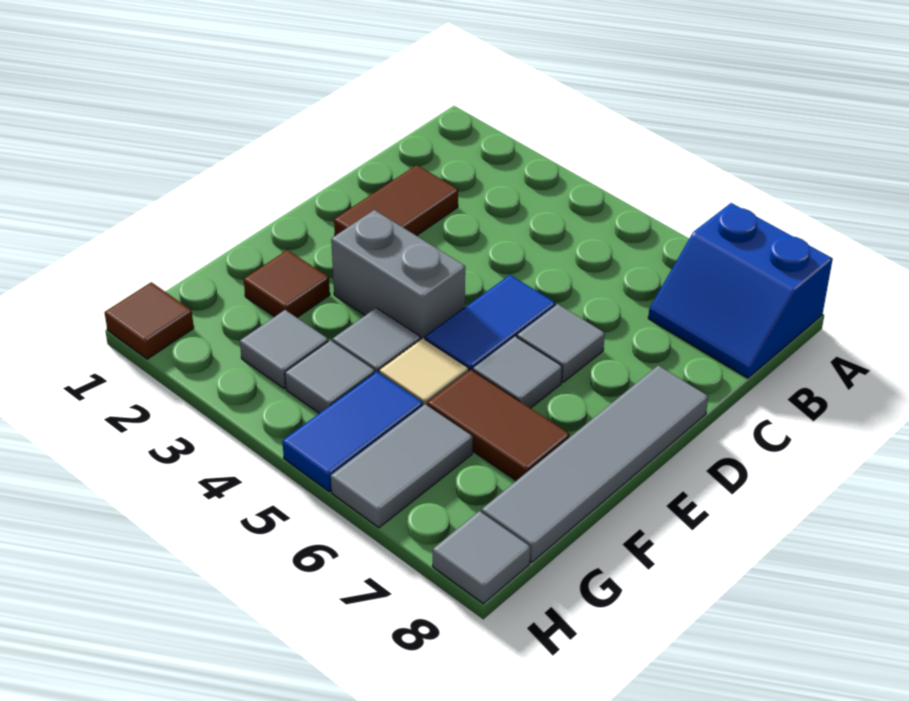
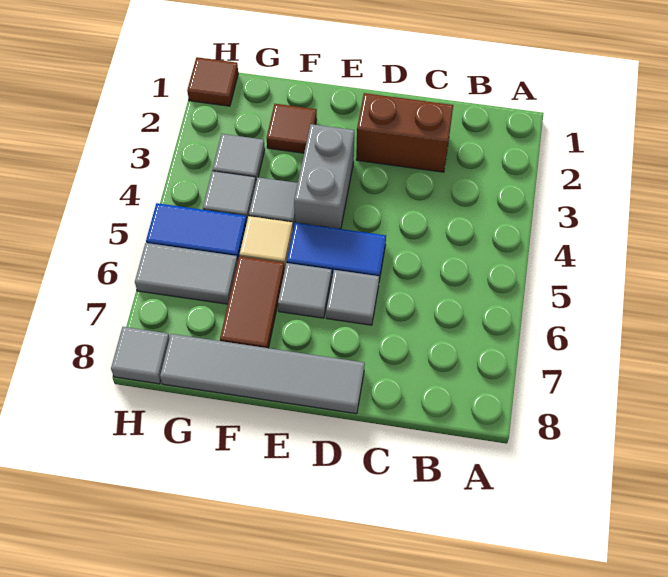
blue slope A7:B8 level 1 top A -> none
brown tile C2:D2 level 1 -> brown brick C2:D2 level 1

